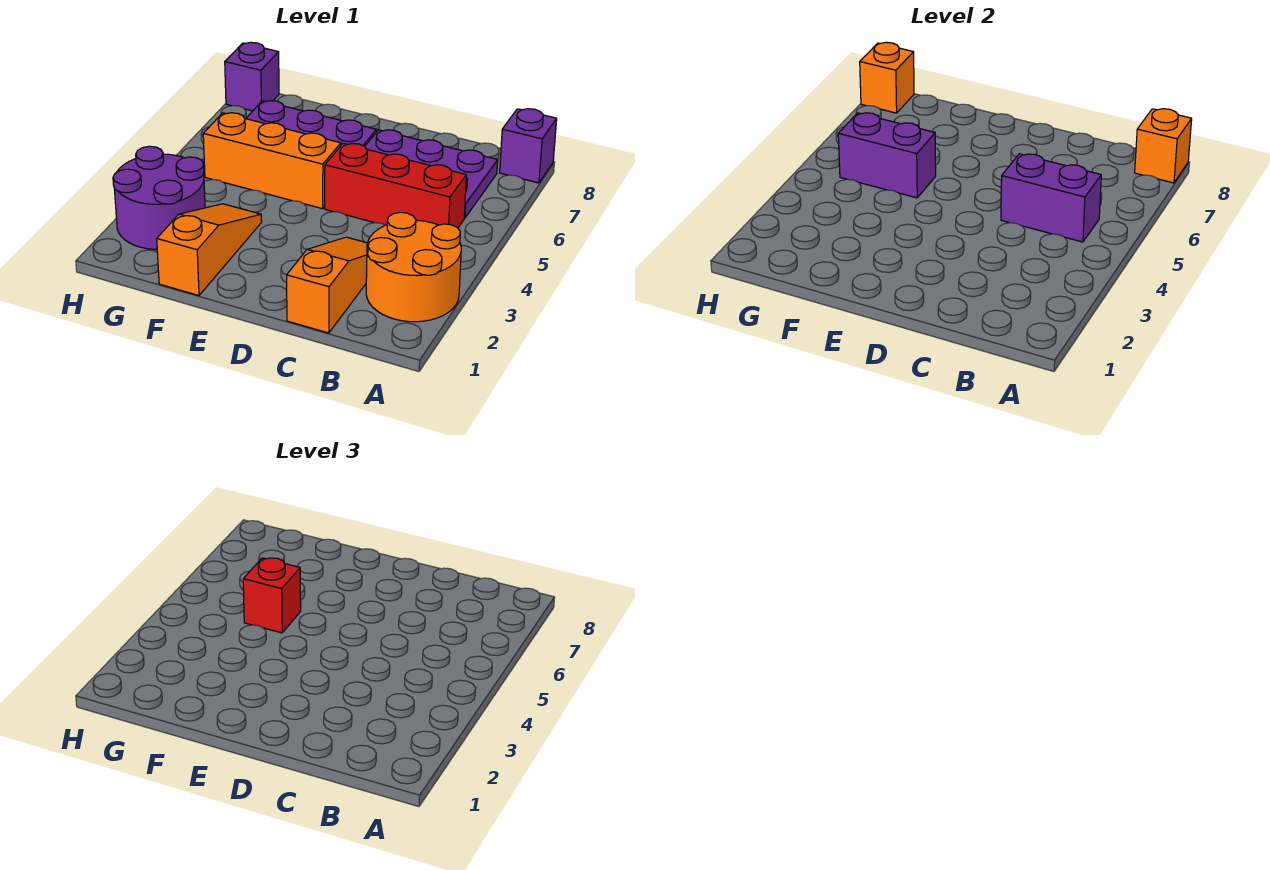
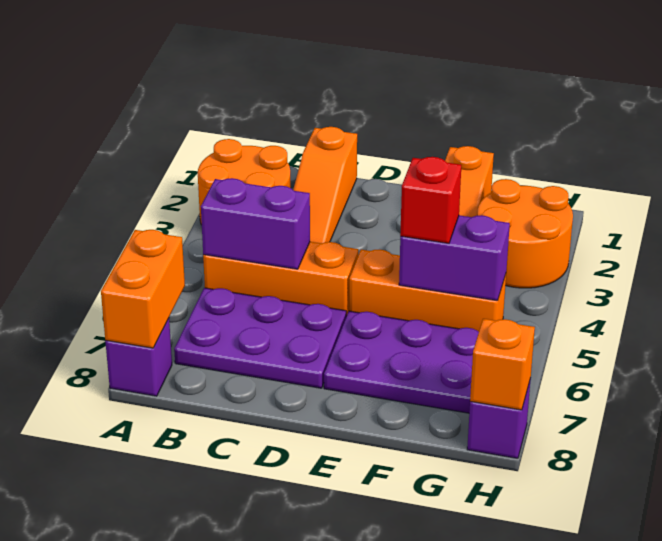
orange brick A8 level 2 -> orange brick A7:A8 level 2
red brick B5:D5 level 1 -> orange brick B5:D5 level 1
purple round brick G2:H3 level 1 -> orange round brick G2:H3 level 1

